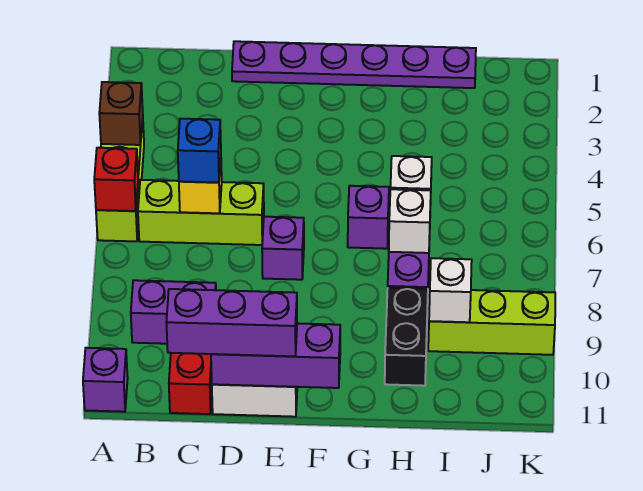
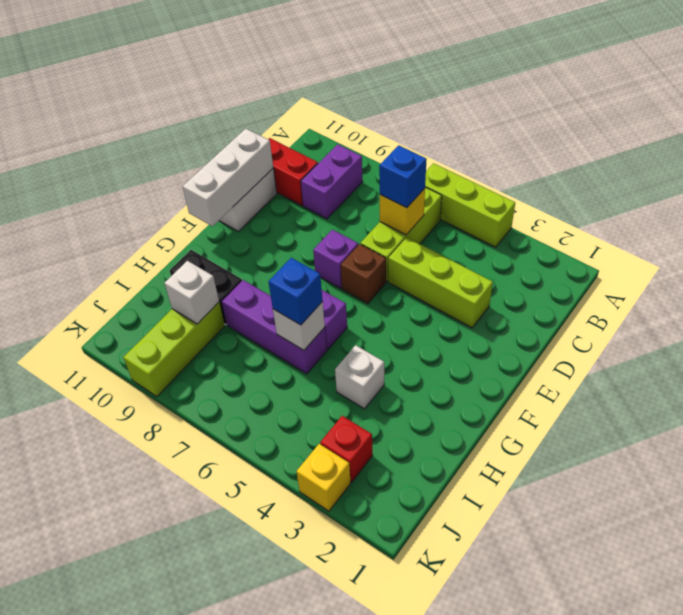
brown brick A4 level 2 -> brown brick E6 level 1
red brick A6 level 2 -> red brick J3 level 1
purple brick A11 level 1 -> none
purple brick C11:E11 level 3 -> none
purple plate D1:I1 level 1 -> none
none -> lime brick D3:D5 level 1
purple brick D11:F11 level 2 -> white brick D11:F11 level 2
none -> blue brick H6 level 3
white brick H7 level 2 -> white brick H4 level 1
none -> yellow brick K3 level 1

